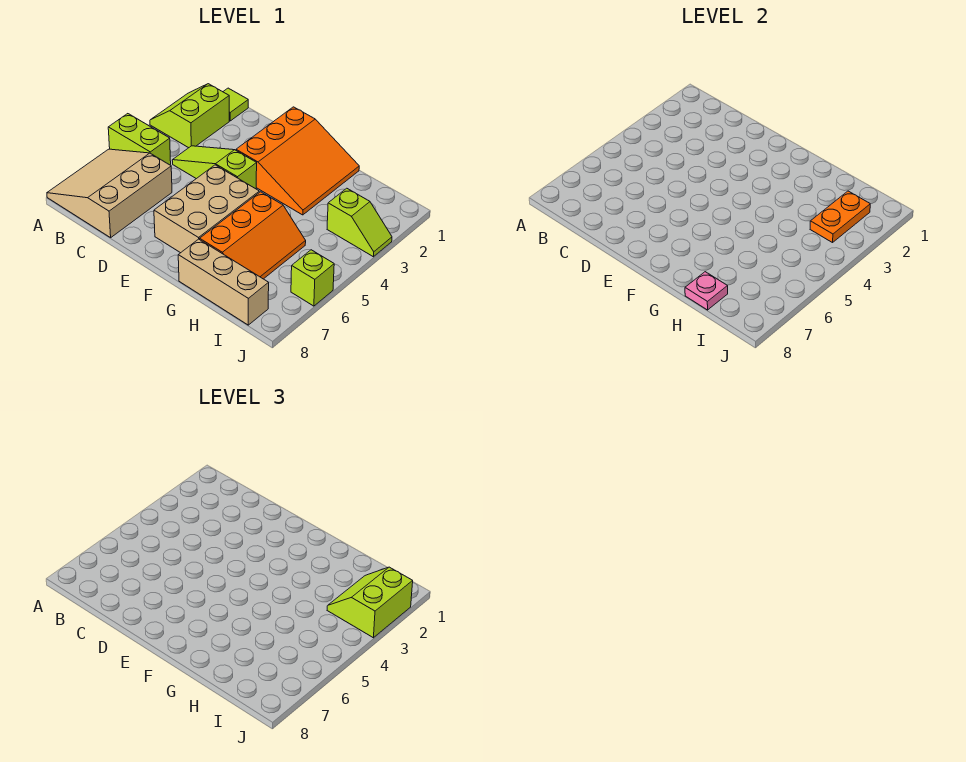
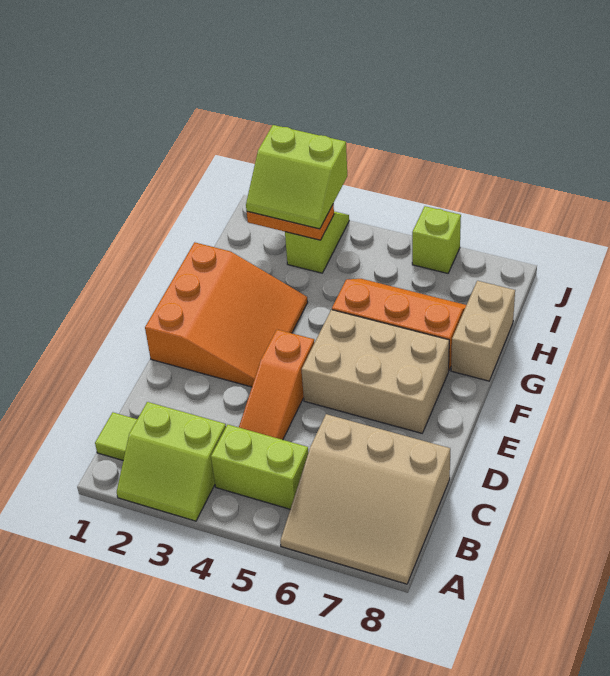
lime brick A5:B5 level 1 -> lime brick B4:B5 level 1
lime slope C4:E4 level 1 top E -> orange slope C4:E4 level 1 top E
orange slope E1:G3 level 1 top E -> orange slope E1:G3 level 1 top 1
tan brick G8:I8 level 1 -> tan brick G8:H8 level 1
pink plate H8 level 2 -> none

